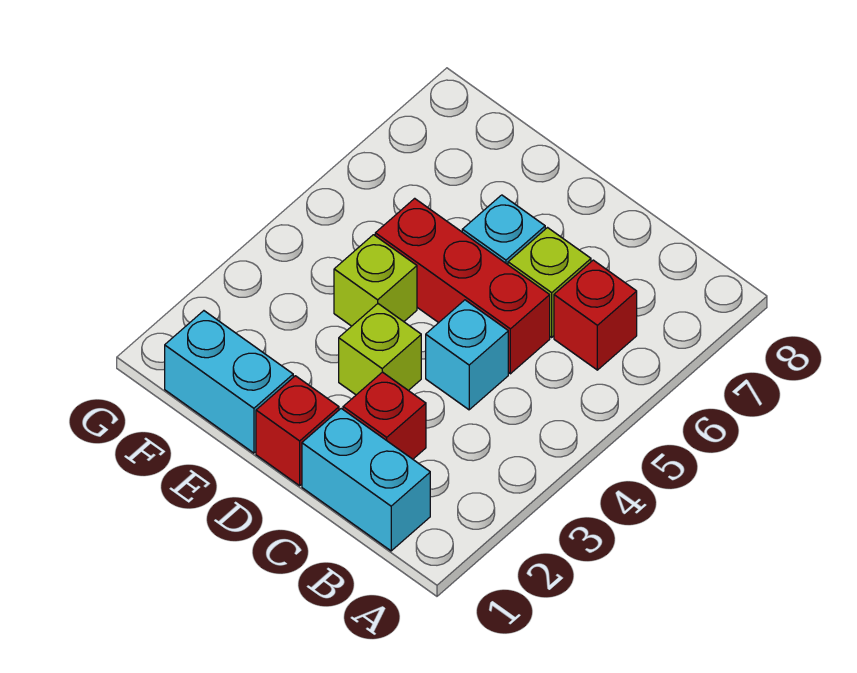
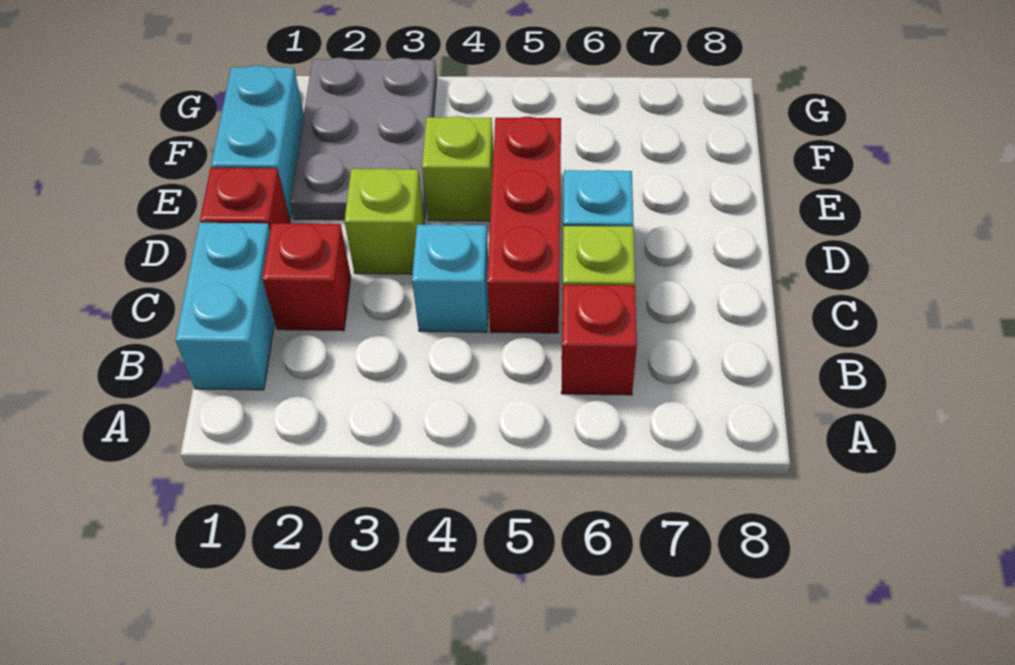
none -> grey plate E2:G3 level 1

